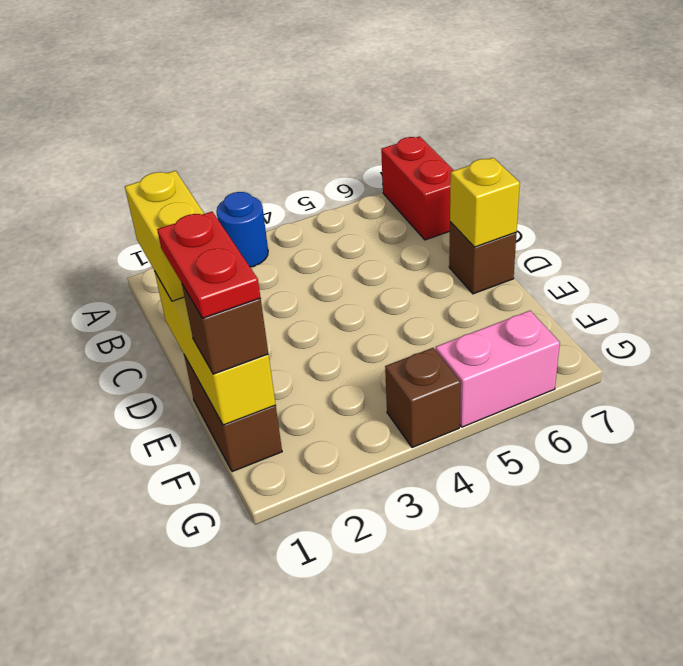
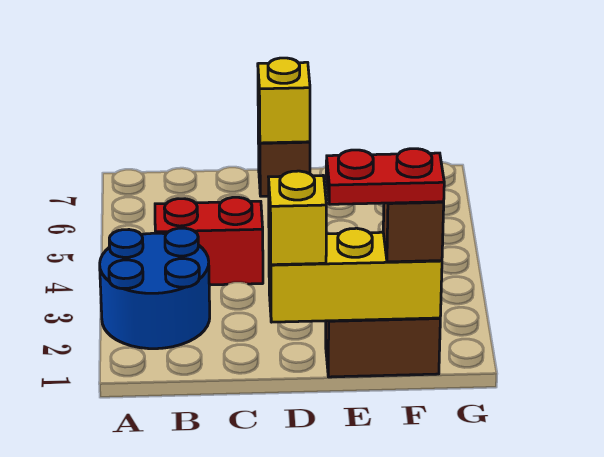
blue round brick A3 level 1 -> blue round brick A2:B3 level 1
red brick A7:B7 level 1 -> red brick B4:C4 level 1
yellow brick C1:D1 level 3 -> yellow brick D1 level 3
brown brick G4 level 1 -> none
pink brick G5:G6 level 1 -> none

